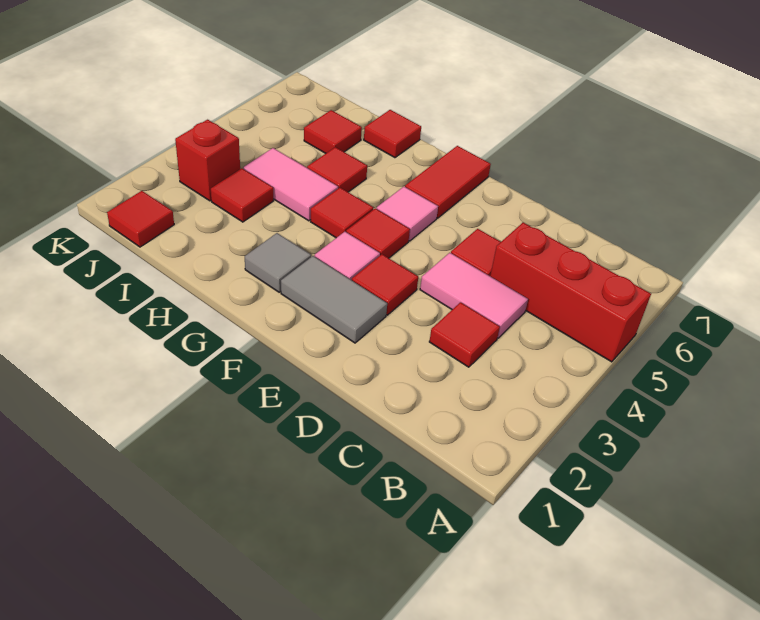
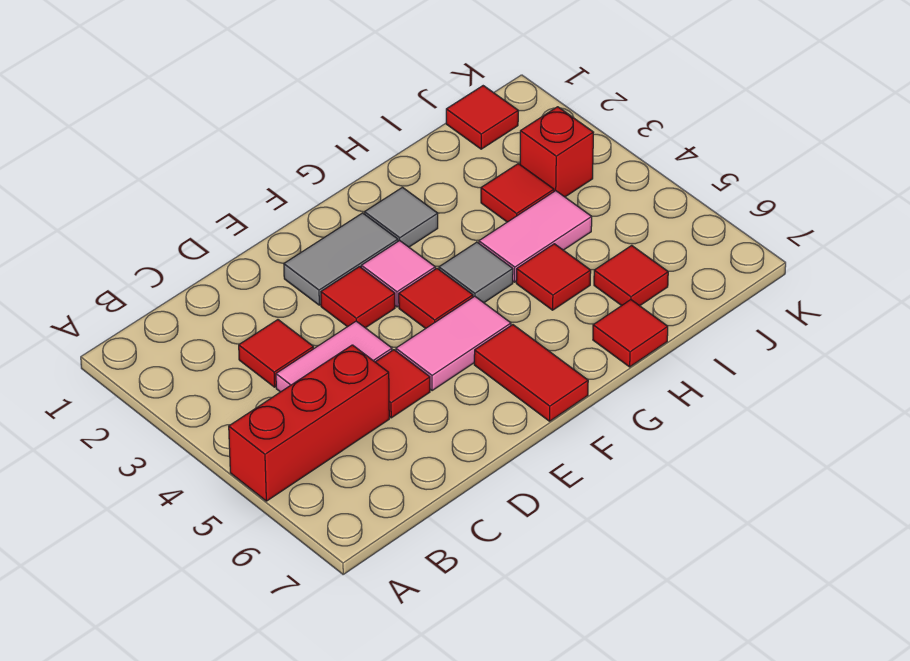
pink tile F5 level 1 -> pink tile E5:F5 level 1
red tile G4 level 1 -> grey tile G4 level 1

